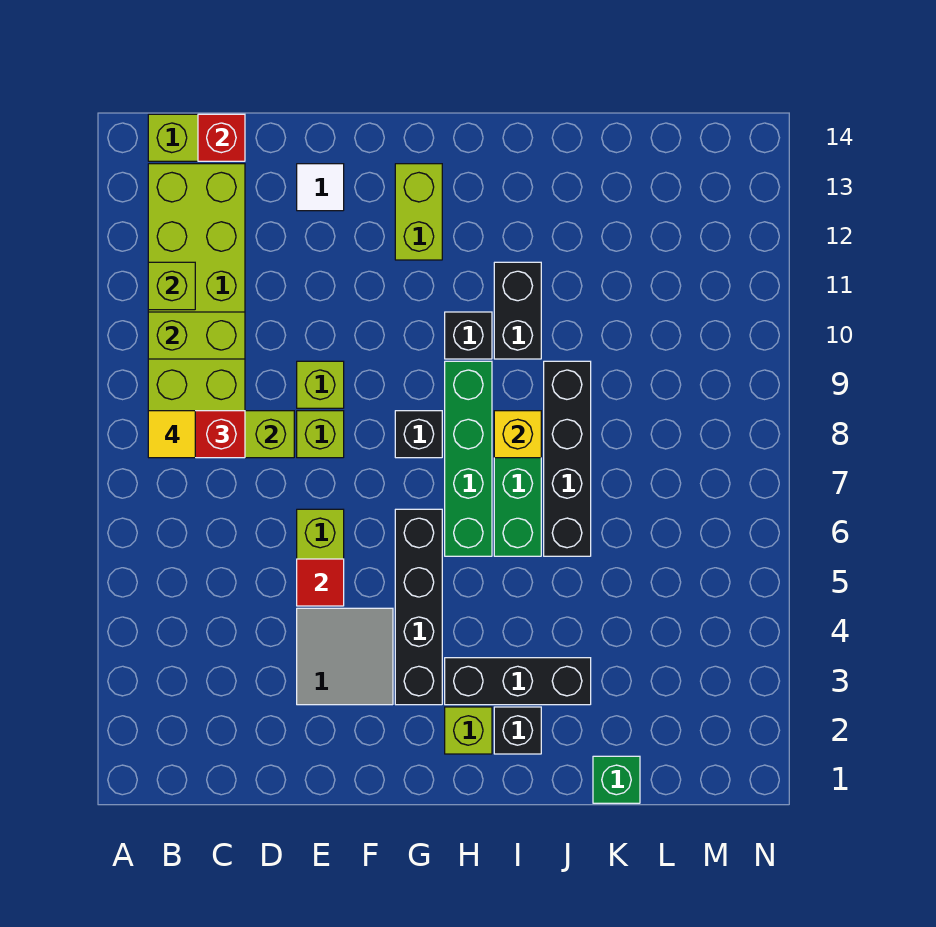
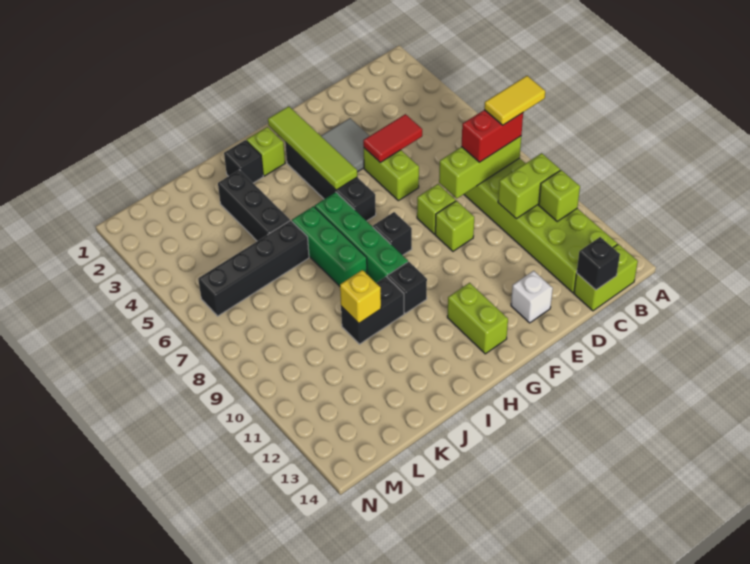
yellow tile B8 level 4 -> yellow tile A8:B8 level 4
red brick C14 level 2 -> black brick C14 level 2
red tile E5 level 2 -> red tile D5:E5 level 2
white tile E13 level 1 -> white brick E13 level 1
none -> lime tile G2:G5 level 2
black brick H3:J3 level 1 -> black brick J3:J5 level 1
yellow brick I8 level 2 -> yellow brick J10 level 2
black brick I10:I11 level 1 -> black brick I10:J10 level 1
black brick J6:J9 level 1 -> black brick J6:M6 level 1
green brick K1 level 1 -> none

